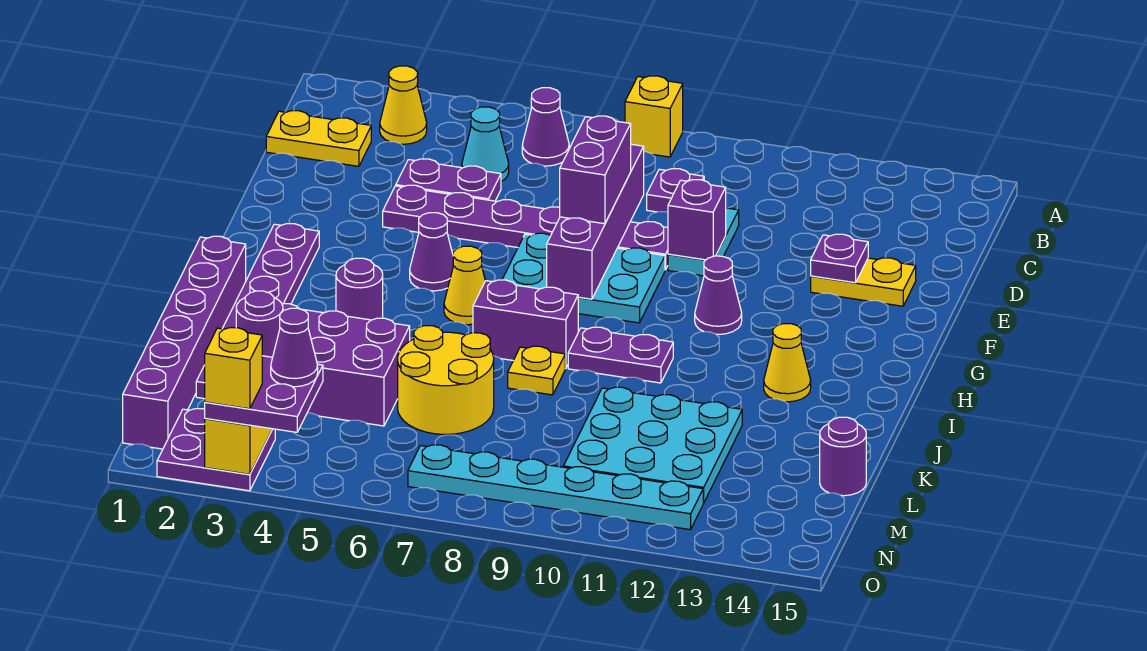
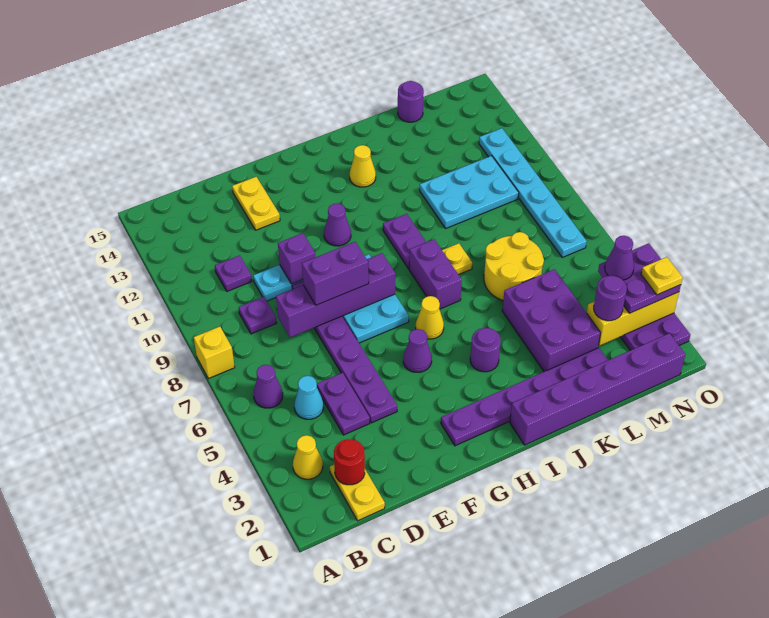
none -> red round brick C2 level 2
purple plate E13 level 2 -> purple plate C11 level 1
cyan plate K10:M12 level 1 -> cyan plate K10:M11 level 1
yellow brick O3 level 4 -> yellow plate O3 level 4

